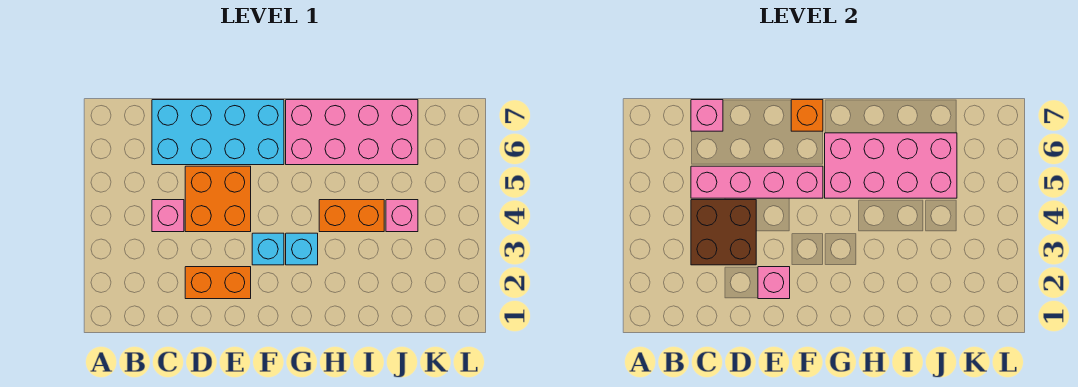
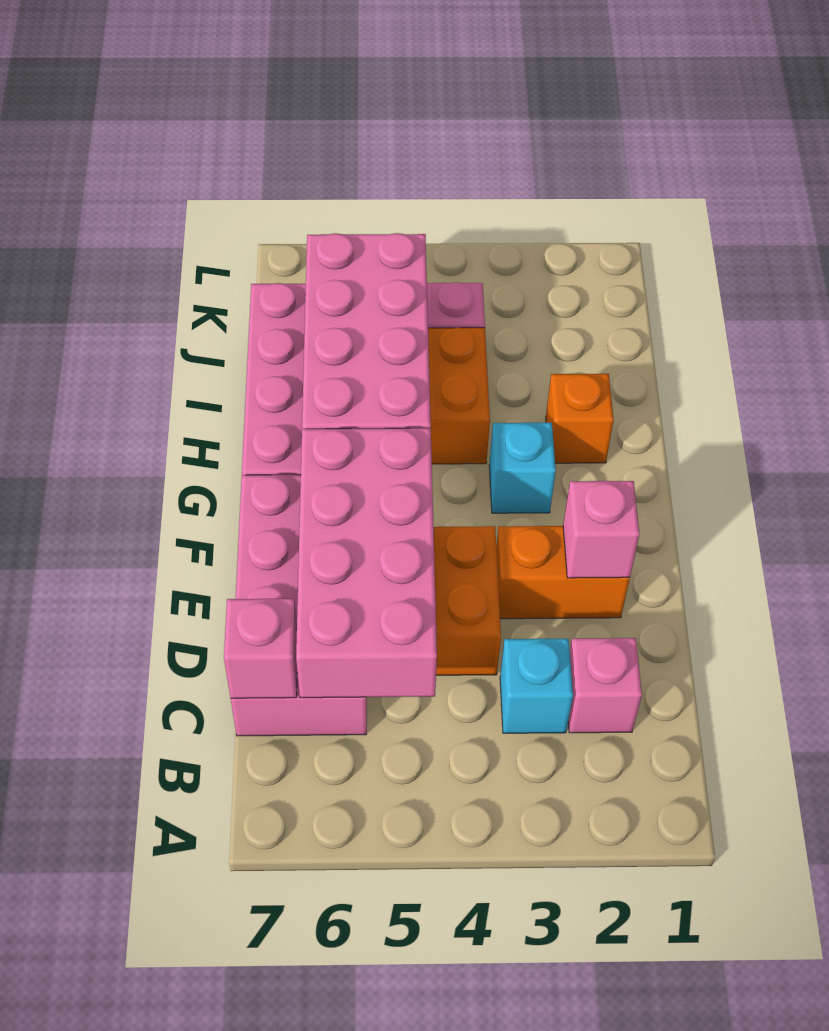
brown brick C3:D4 level 2 -> none
pink brick C4 level 1 -> pink brick C2 level 1
pink brick C5:F5 level 2 -> pink brick C5:F6 level 2
cyan brick C6:F7 level 1 -> pink brick C6:F7 level 1
orange brick D2:E2 level 1 -> orange brick E2:E3 level 1
cyan brick F3 level 1 -> cyan brick C3 level 1
orange brick F7 level 2 -> orange brick H2 level 1

